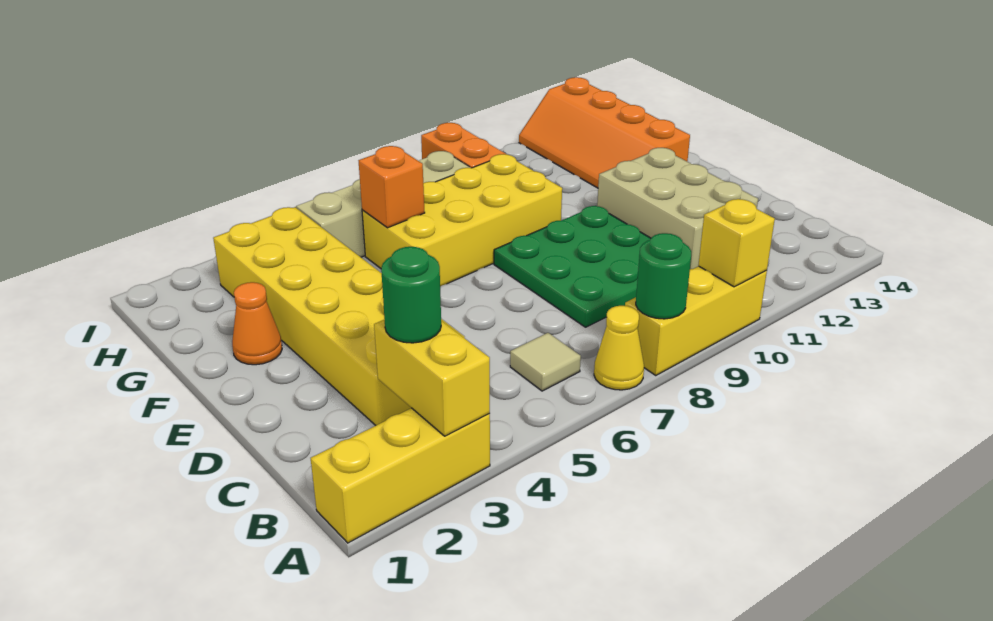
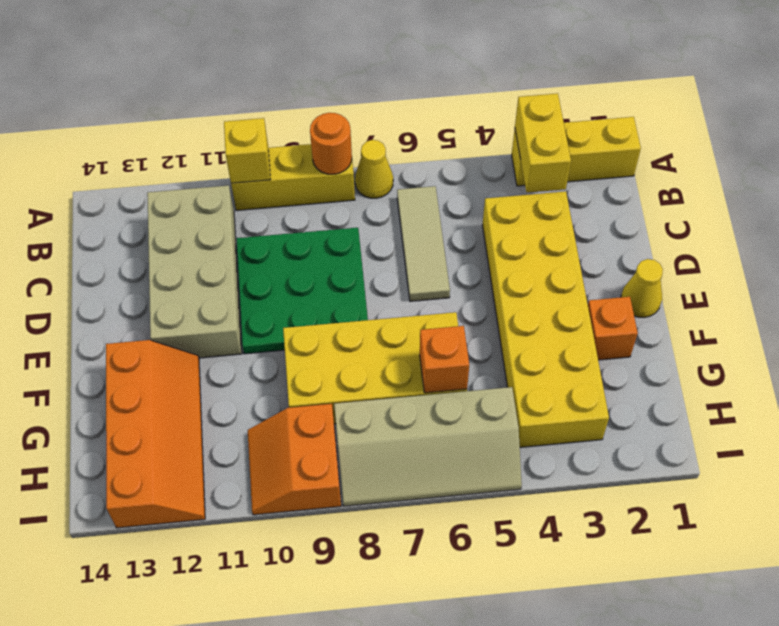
green round brick A8 level 2 -> orange round brick A8 level 2
green round brick B3 level 3 -> none
tan tile B6 level 1 -> tan tile B6:D6 level 1
tan brick C11:E12 level 1 -> tan brick B11:E12 level 1
none -> yellow cone E1 level 1
orange cone F2 level 1 -> orange brick F2 level 1

